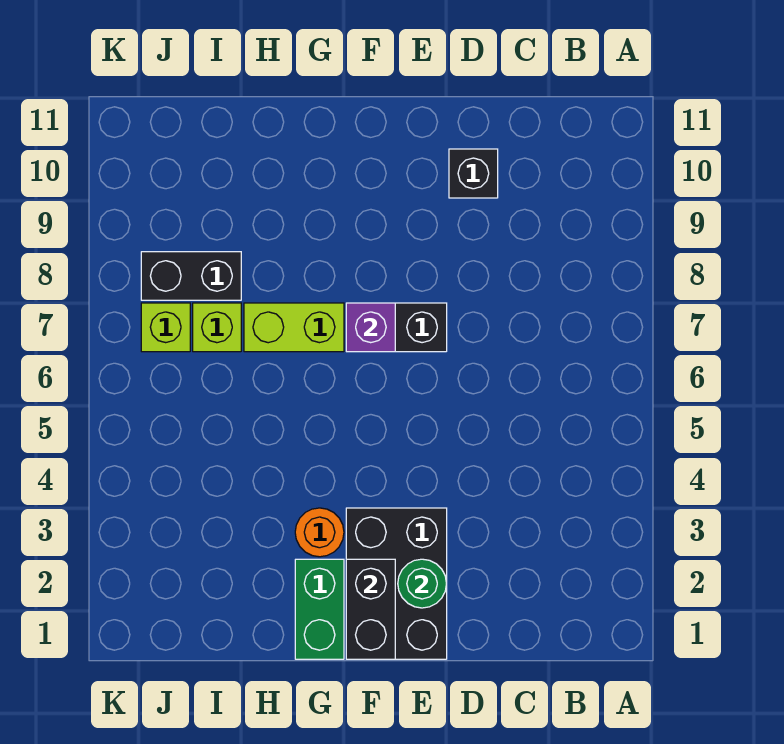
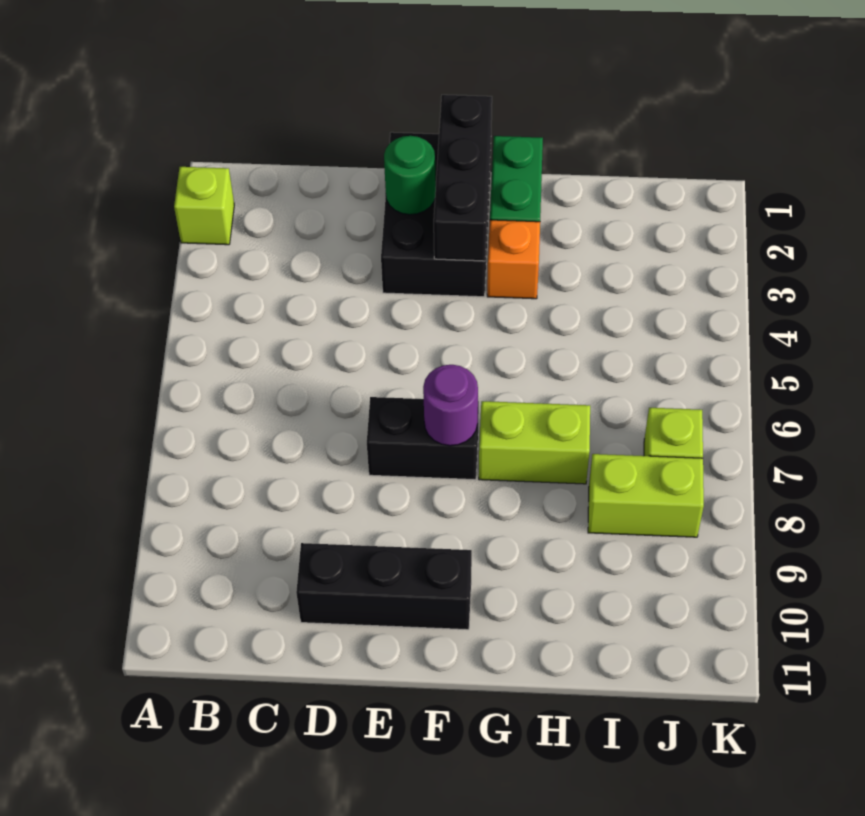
black brick D10 level 1 -> black brick D10:F10 level 1
black brick F1:F2 level 2 -> black brick F1:F3 level 2
purple brick F7 level 2 -> purple round brick F7 level 2
orange round brick G3 level 1 -> orange brick G3 level 1
lime brick I7 level 1 -> lime brick A2 level 1
black brick I8:J8 level 1 -> lime brick I8:J8 level 1

